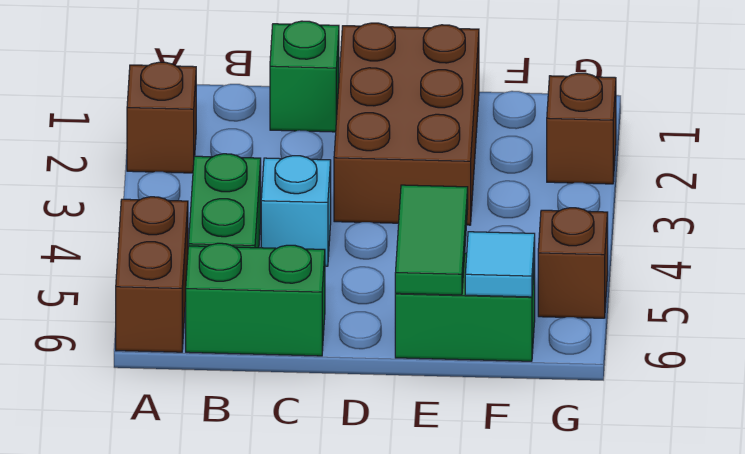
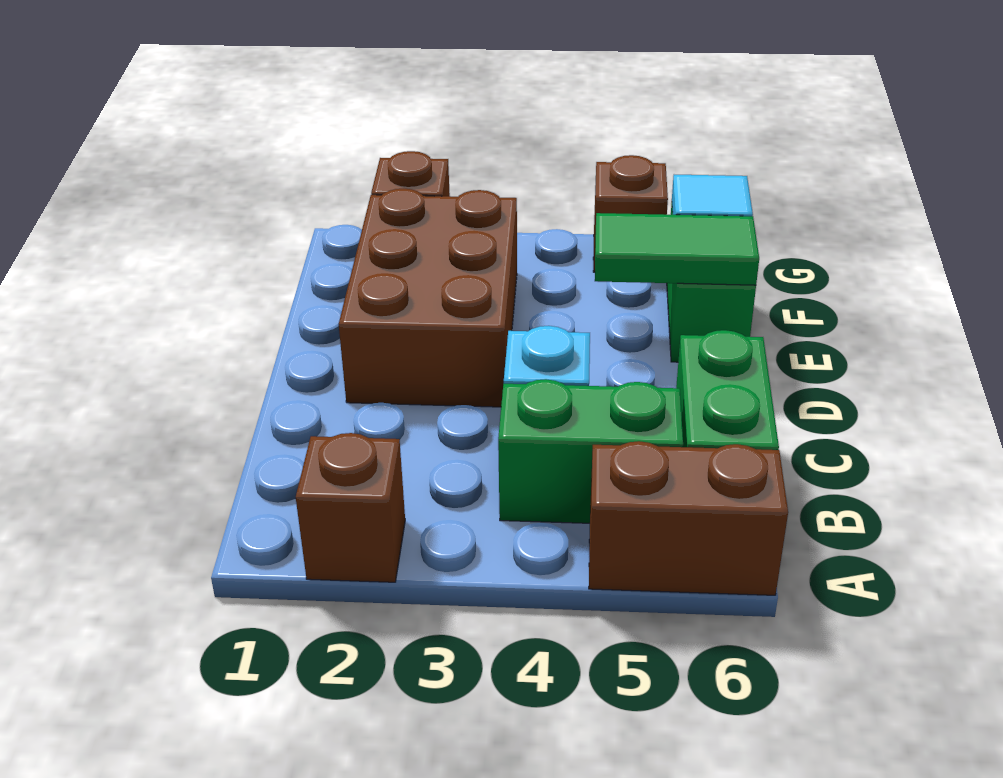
green brick C1 level 1 -> none
brown brick D1:E3 level 1 -> brown brick D2:F3 level 1

